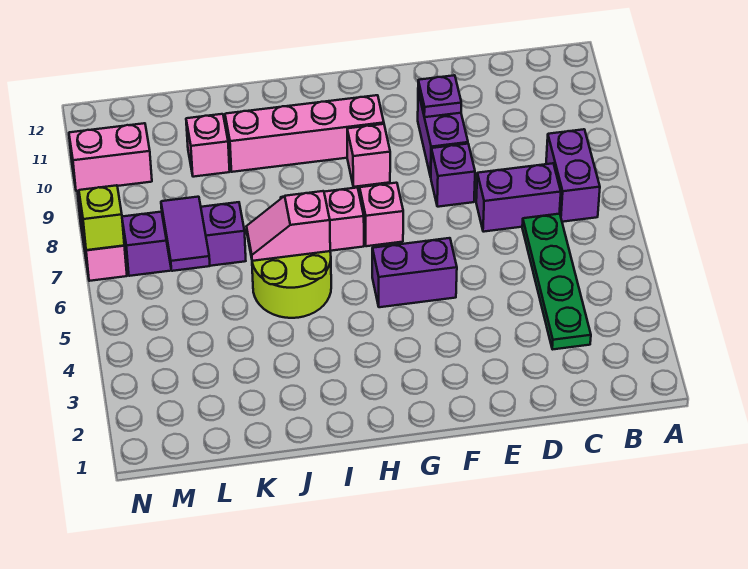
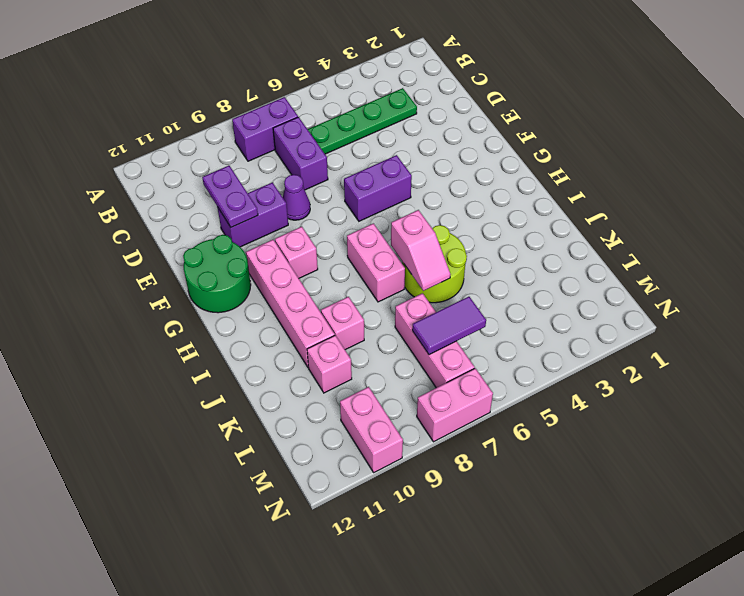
purple brick E8 level 1 -> purple cone E8 level 1
purple plate E10 level 2 -> purple plate D10:E10 level 2
purple brick F5:G5 level 1 -> purple brick F5:F6 level 1
none -> green round brick F11:G12 level 1
pink brick G7 level 1 -> pink brick J9 level 1
purple brick K7:M7 level 1 -> pink brick K7:M7 level 1
lime brick N7 level 2 -> none

